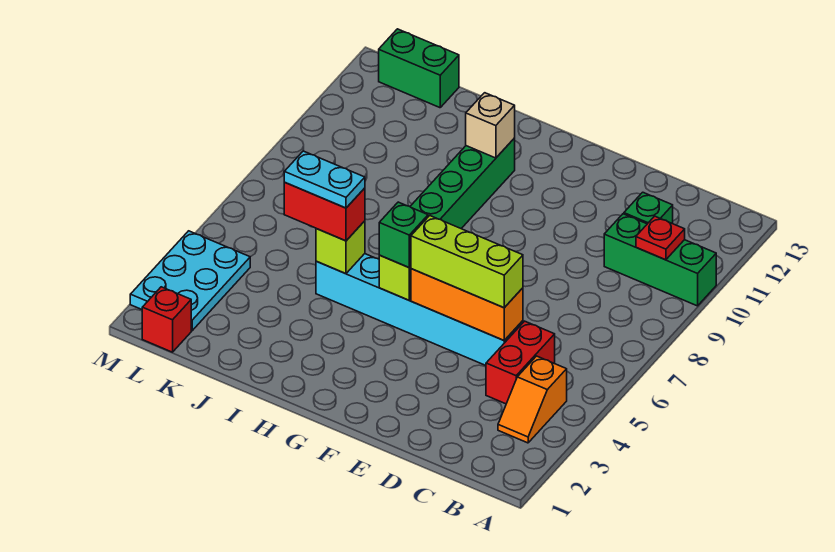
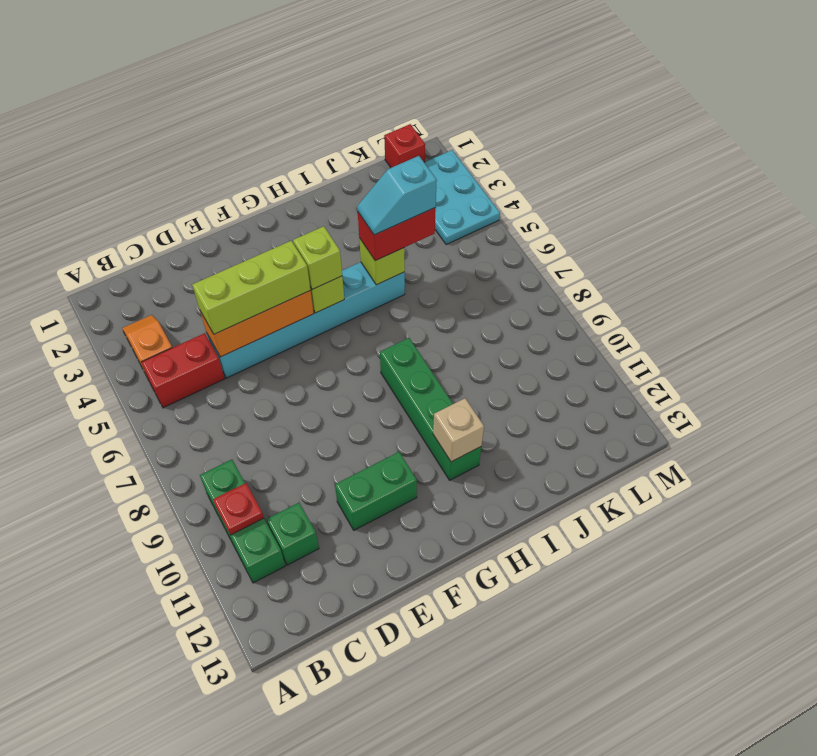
green brick A10:C10 level 1 -> green brick B9:B11 level 1
red brick C4:C5 level 1 -> red brick B5:C5 level 1
green brick G5 level 3 -> lime brick G5 level 3
cyan plate I5:J5 level 4 -> cyan slope I5:J5 level 4 top J
green brick K13:L13 level 1 -> green brick E11:F11 level 1

